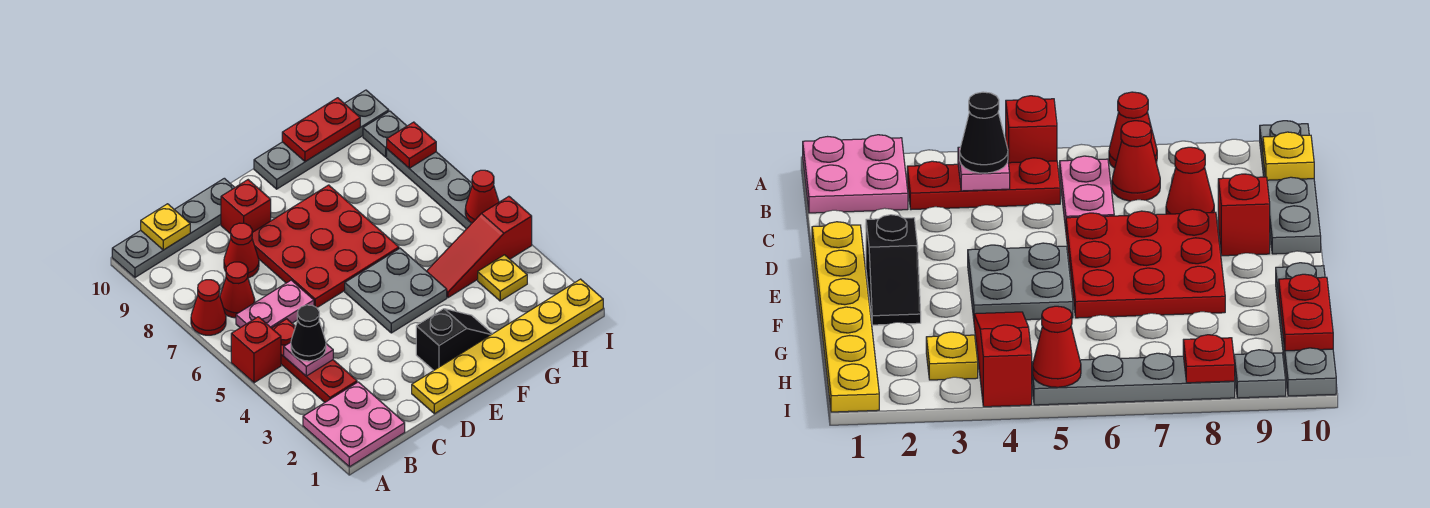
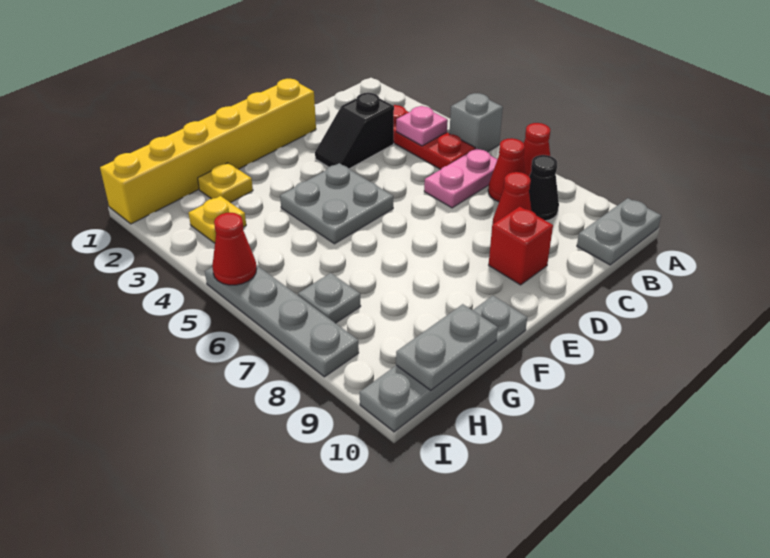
pink plate A1:B2 level 1 -> none
red brick A5 level 1 -> grey brick A5 level 1
grey plate A10:D10 level 1 -> grey plate A10:B10 level 1
black cone B4 level 3 -> black cone B8 level 1
yellow plate B10 level 2 -> yellow plate G2 level 1
yellow plate D1:I1 level 1 -> yellow brick D1:I1 level 1
red plate D6:F8 level 1 -> none
black slope E2:F2 level 1 top E -> black slope C3:D3 level 1 top C
red slope G4:I4 level 1 top I -> none
red plate G10:H10 level 2 -> grey plate G10:H10 level 2
red plate I8 level 2 -> none
grey plate I9 level 1 -> grey plate H7 level 1

